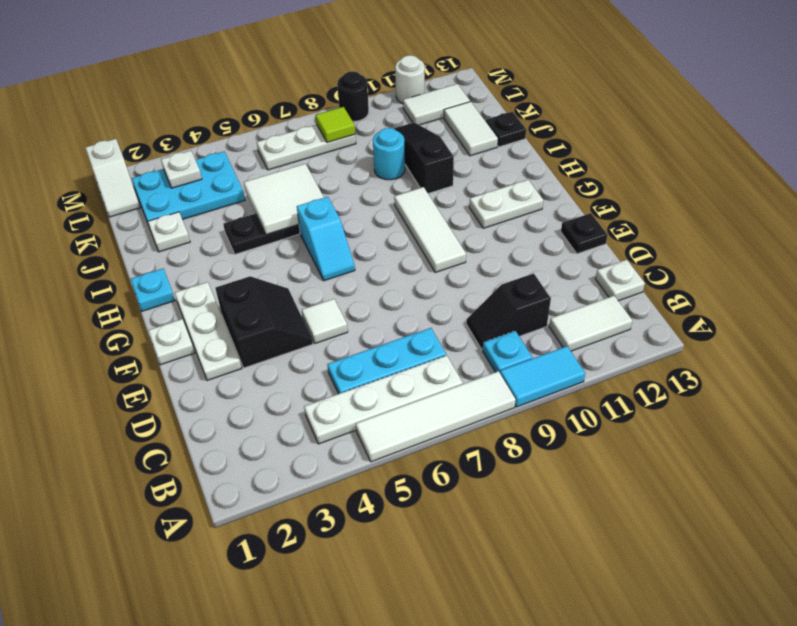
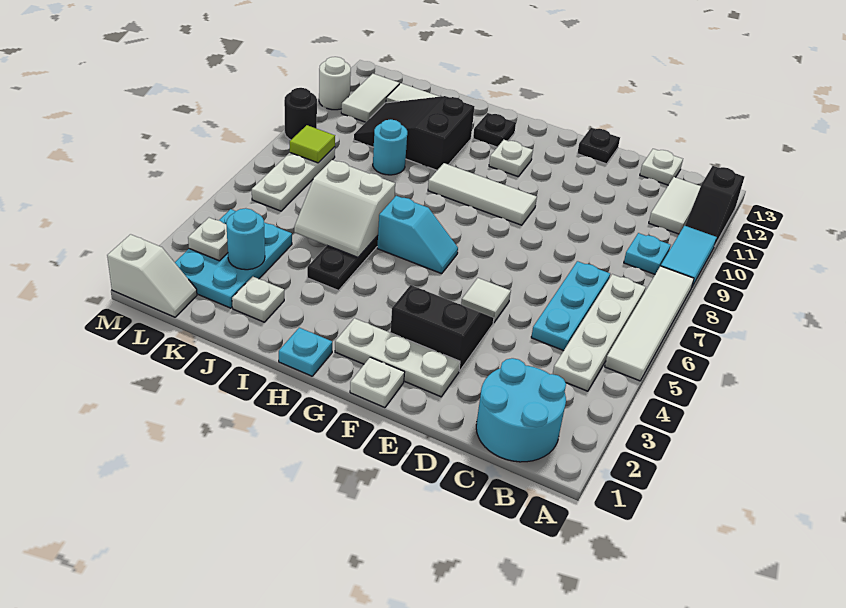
none -> cyan round brick B1:C2 level 1
black slope C9:C10 level 1 top 10 -> black slope A11:A12 level 1 top 12
white plate G11:G12 level 1 -> white plate G11 level 1
white tile I5:J6 level 2 -> white slope I5:J6 level 2 top 6
black slope I10:K10 level 1 top I -> black slope I10:K11 level 1 top I
black plate J13 level 1 -> black plate H12 level 1
none -> cyan round brick K3 level 2

